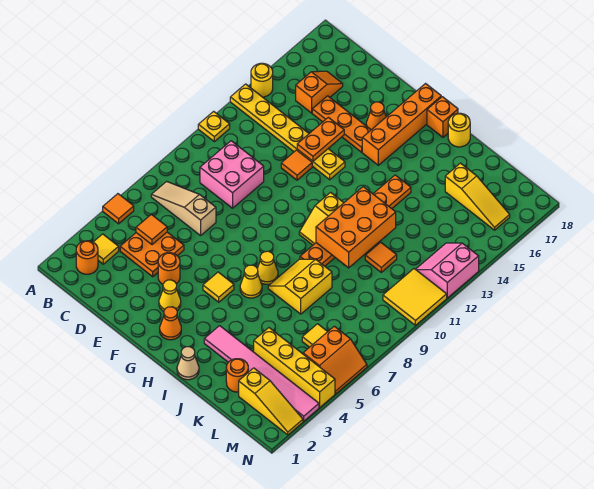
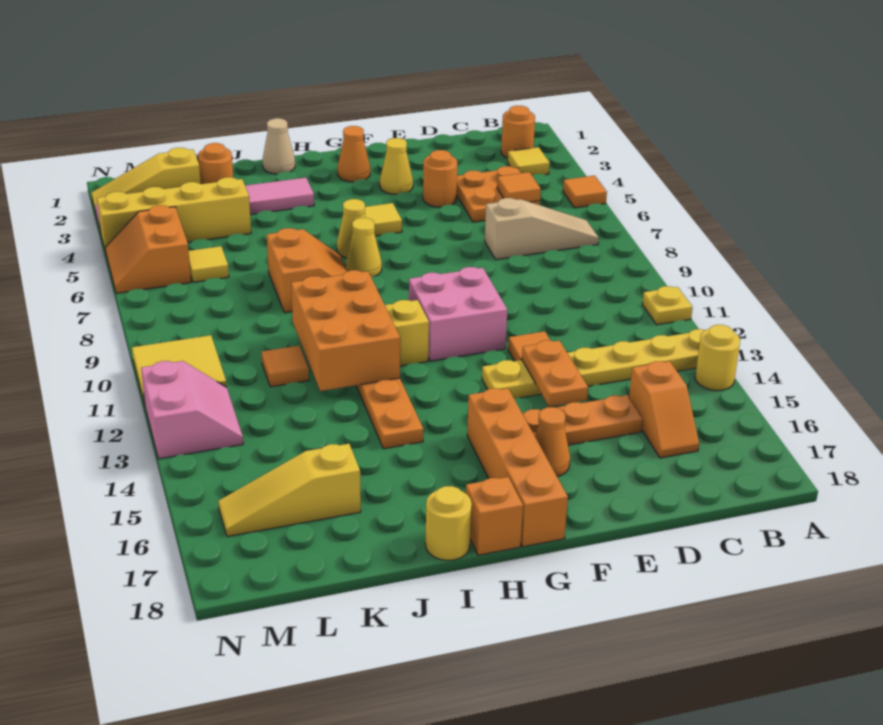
pink brick C9:D10 level 1 -> pink brick F10:G11 level 1
yellow slope I7:J8 level 1 top J -> orange slope I7:J8 level 1 top J

